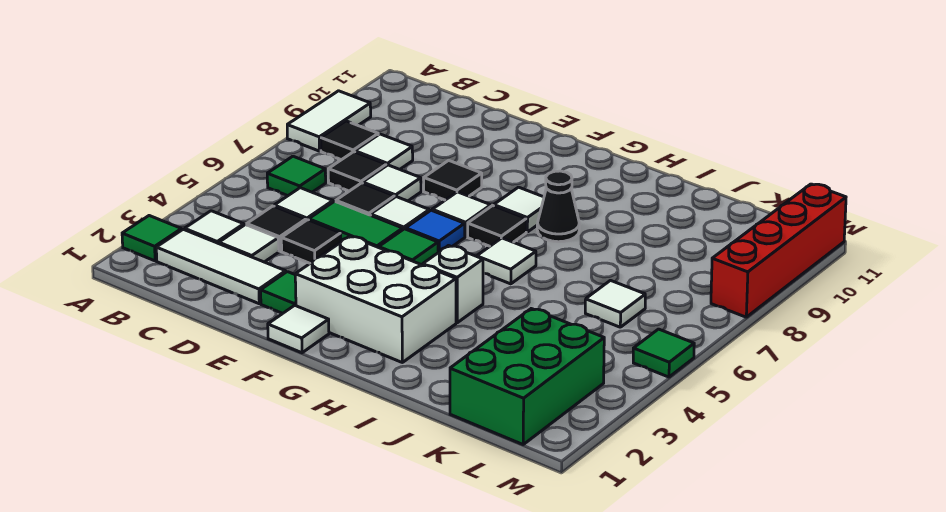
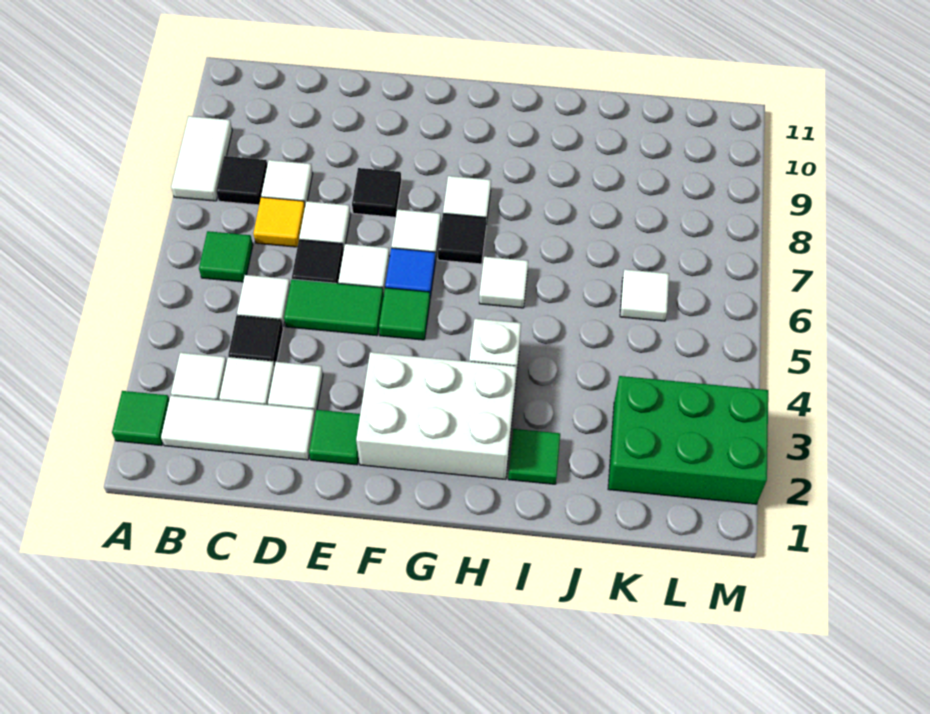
black tile C7 level 1 -> yellow tile C7 level 1
black tile D4 level 1 -> none
white tile F1 level 1 -> white tile D3 level 1
black cone H8 level 1 -> none
green brick K1:L3 level 1 -> green brick K2:M3 level 1
green tile M5 level 1 -> green tile I2 level 1
red brick M8:M11 level 1 -> none

